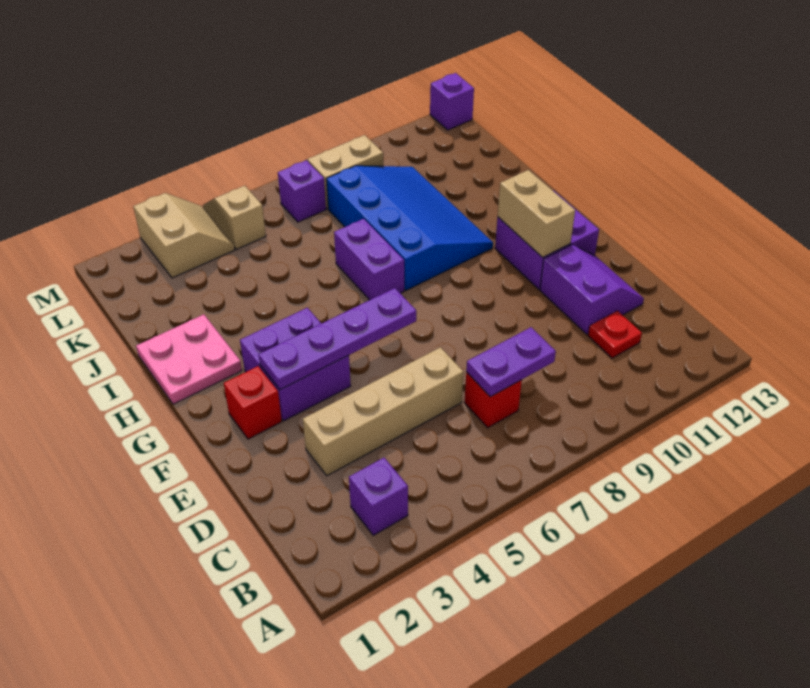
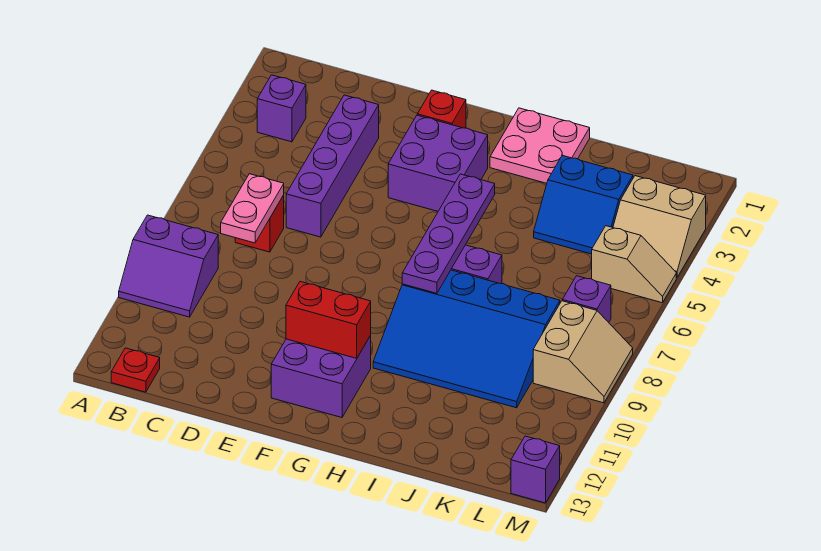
purple plate C7:C8 level 2 -> pink plate C7:C8 level 2
red plate C11 level 1 -> red plate B13 level 1
tan brick D3:D6 level 1 -> purple brick D3:D6 level 1
purple slope D11:E12 level 1 top 11 -> purple slope A9:B10 level 1 top 9
purple plate F3:F6 level 2 -> purple plate H5:H8 level 2
tan brick F11:G11 level 2 -> red brick F11:G11 level 2
none -> blue slope J3:K4 level 1 top 3

